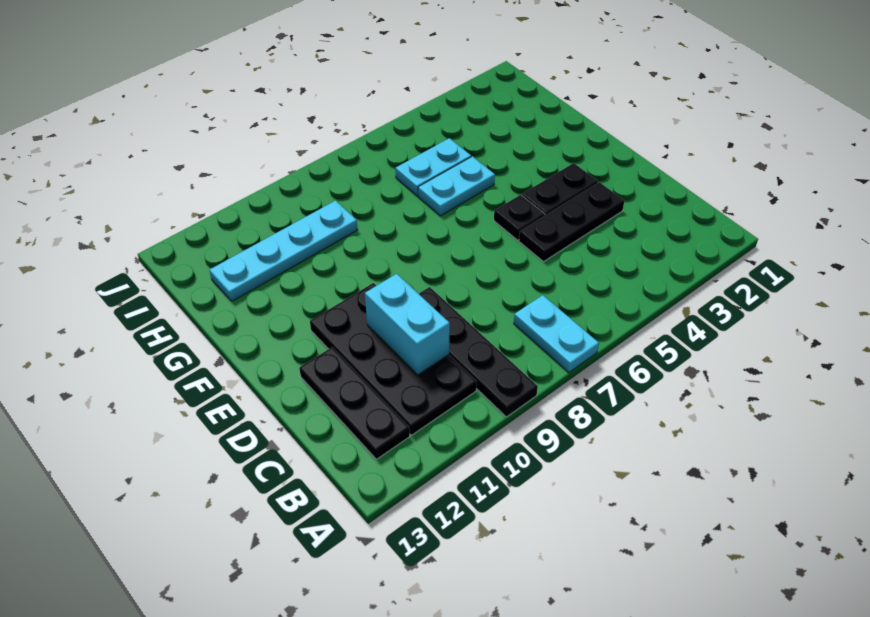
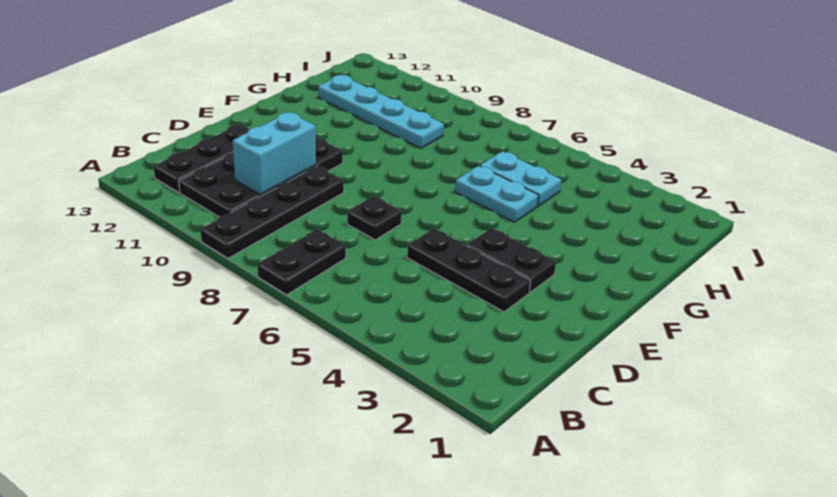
cyan plate A7:B7 level 1 -> black plate A7:B7 level 1
black plate E5 level 1 -> black plate D7 level 1

